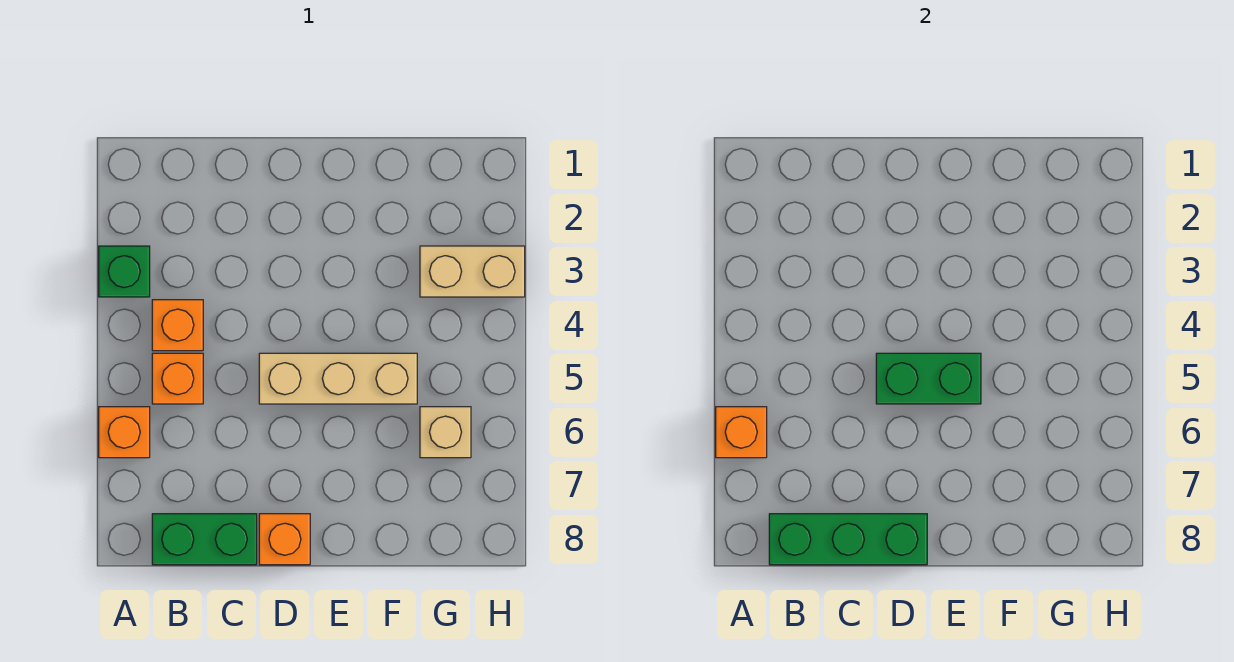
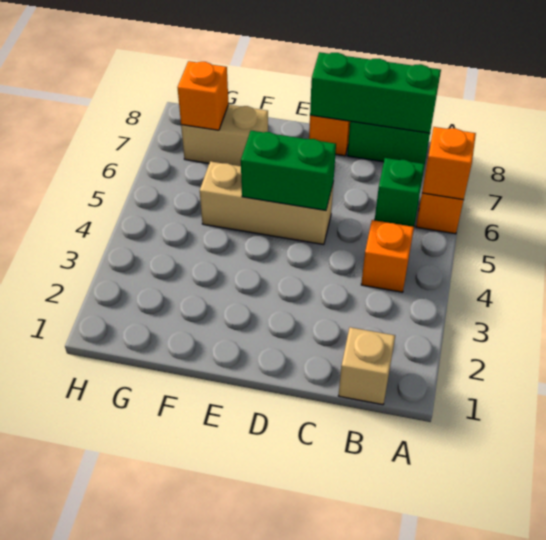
green brick A3 level 1 -> green brick B6 level 1
orange brick B5 level 1 -> orange brick G7 level 2
tan brick G3:H3 level 1 -> tan brick F7:G7 level 1
tan brick G6 level 1 -> tan brick B1 level 1

